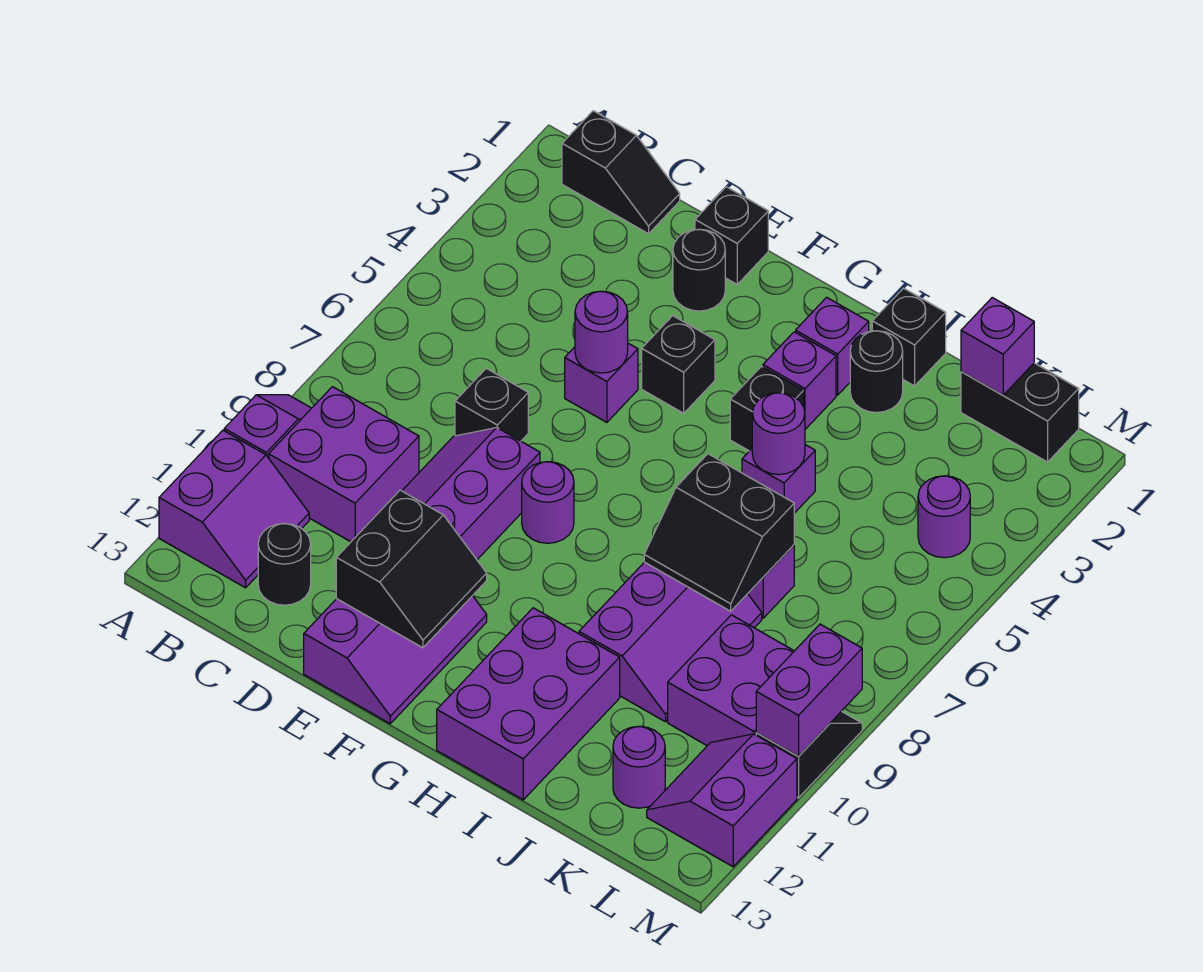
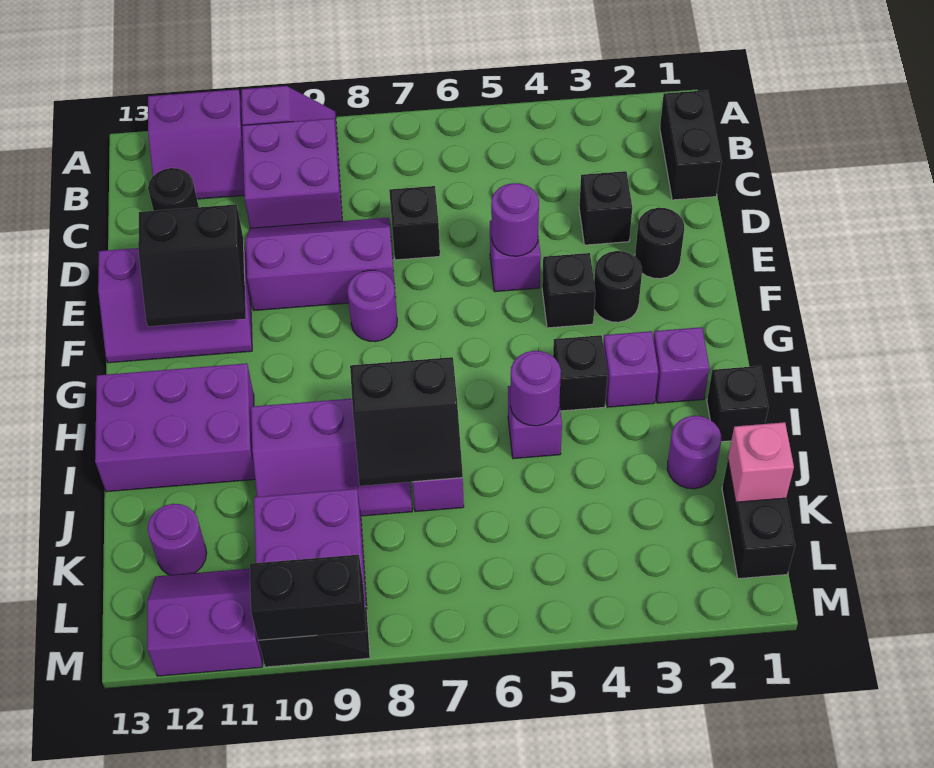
black slope B1:C1 level 1 top B -> black brick B1:C1 level 1
black brick E1 level 1 -> black brick D3 level 1
black round brick I2 level 1 -> black round brick F3 level 1
black slope I7:J8 level 2 top 7 -> black slope I7:J8 level 2 top I
purple brick K1 level 2 -> pink brick K1 level 2
purple round brick L4 level 1 -> purple round brick J2 level 1
purple brick M9:M10 level 2 -> black brick M9:M10 level 2

